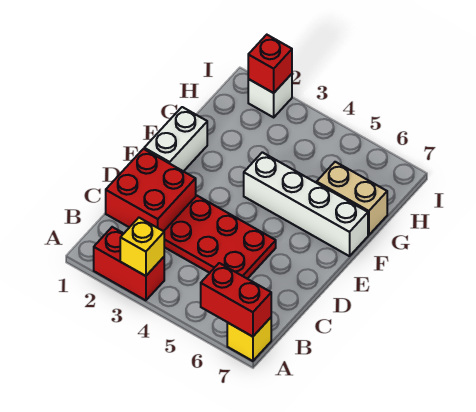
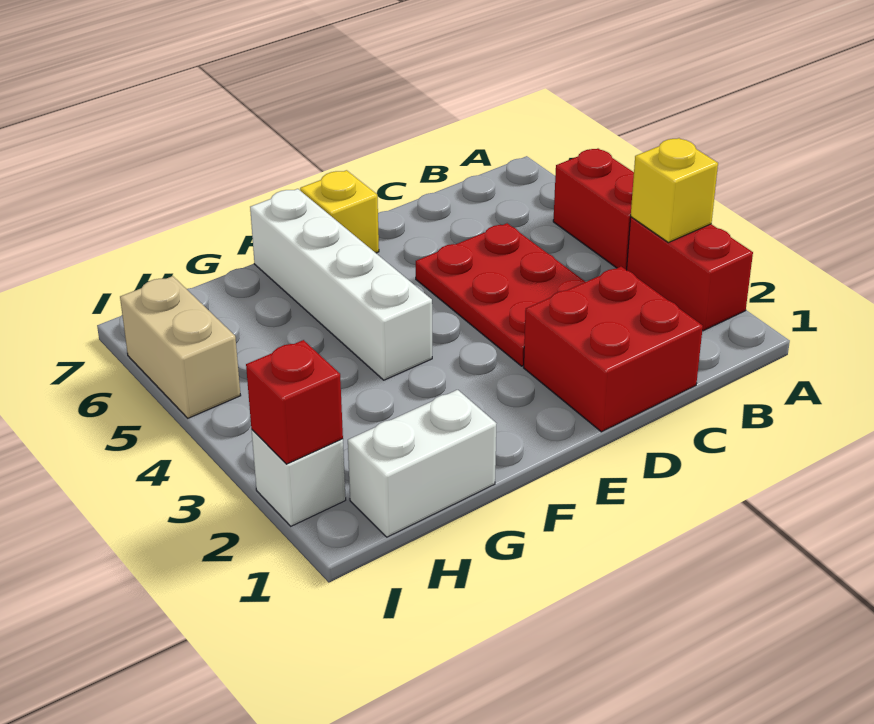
red brick A6:A7 level 2 -> red brick A4:A5 level 1
yellow brick A7 level 1 -> yellow brick E7 level 1
white brick E1:F1 level 1 -> white brick G1:H1 level 1
tan brick G6:G7 level 1 -> tan brick I5:I6 level 1

